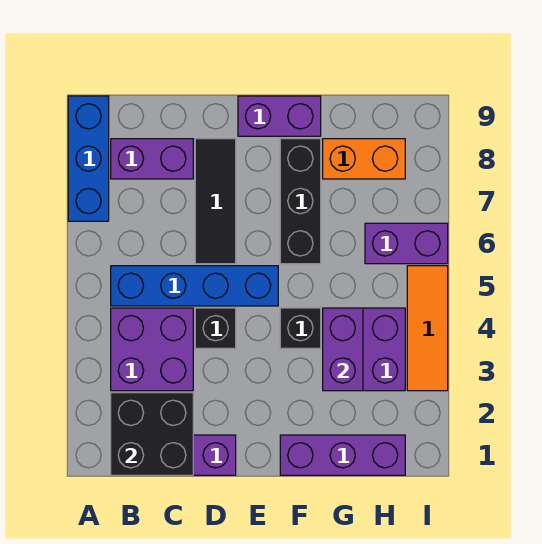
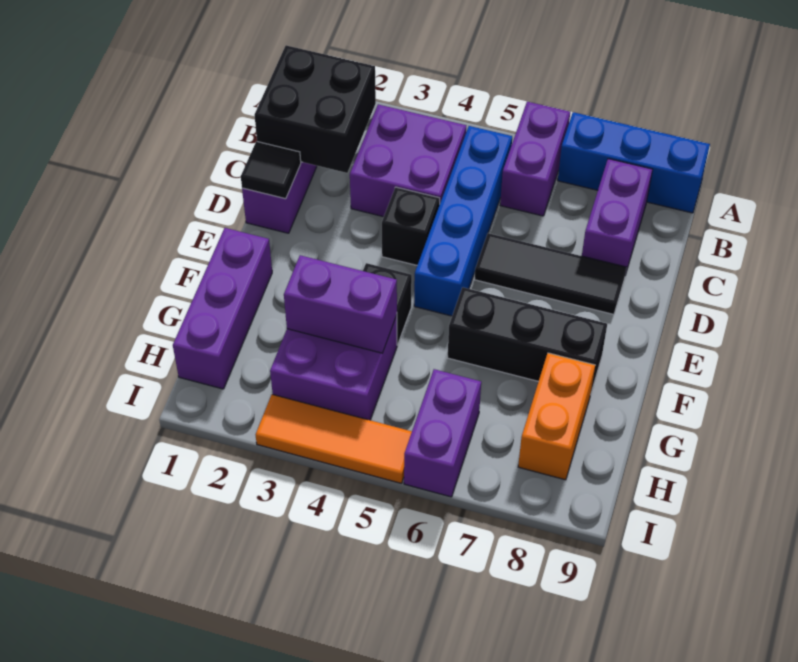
none -> black tile D1 level 2
purple brick E9:F9 level 1 -> purple brick A6:B6 level 1

